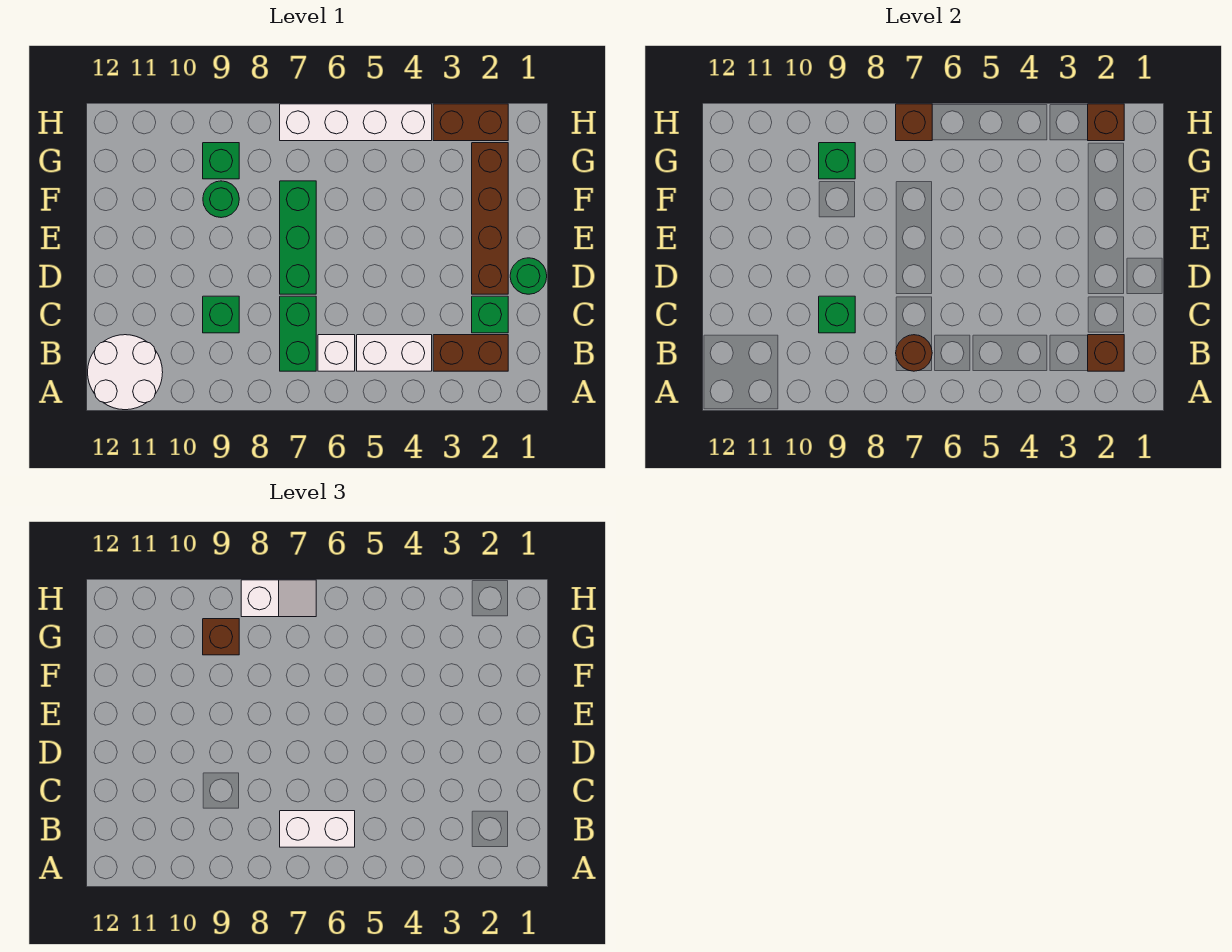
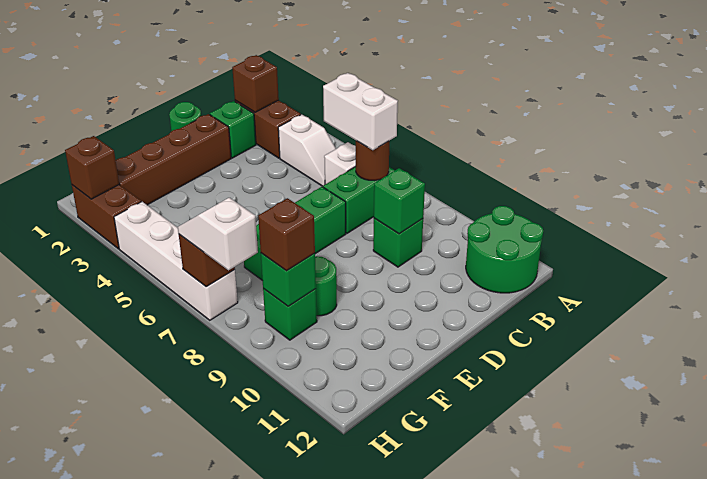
white round brick A11:B12 level 1 -> green round brick A11:B12 level 1
white brick B4:B5 level 1 -> white slope B4:B5 level 1 top 4

